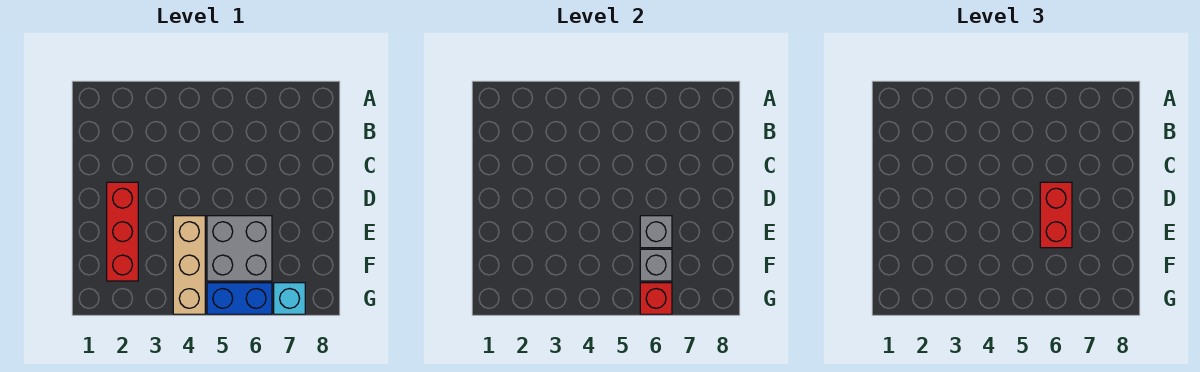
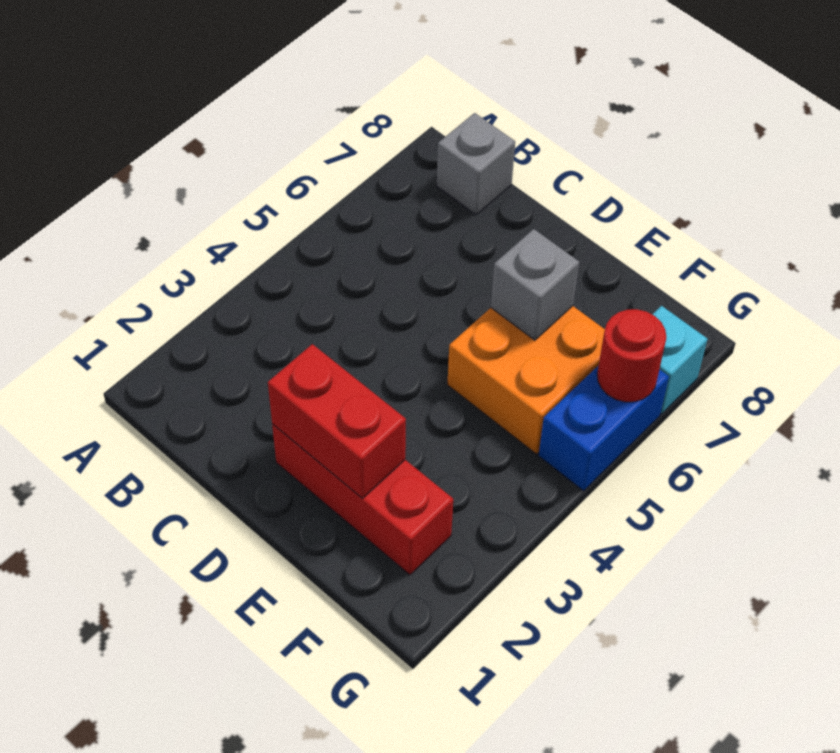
red brick D6:E6 level 3 -> red brick D2:E2 level 2
tan brick E4:G4 level 1 -> none
grey brick E5:F6 level 1 -> orange brick E5:F6 level 1
grey brick F6 level 2 -> grey brick B8 level 1
red brick G6 level 2 -> red round brick G6 level 2

